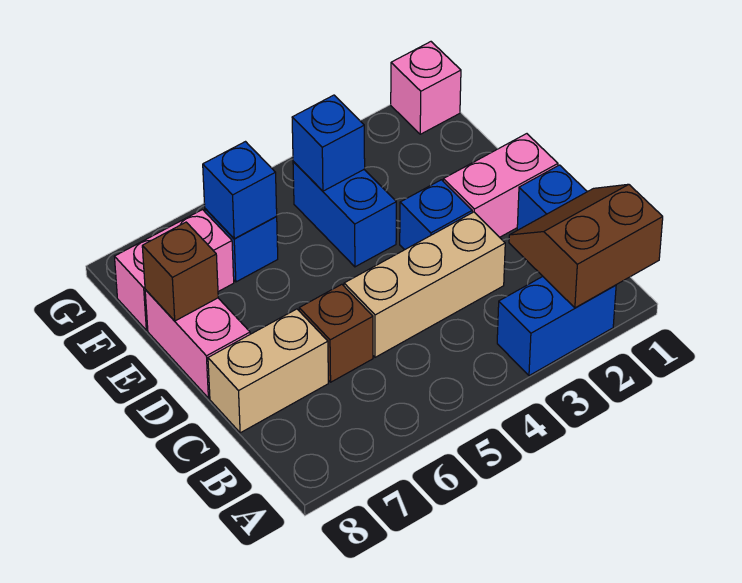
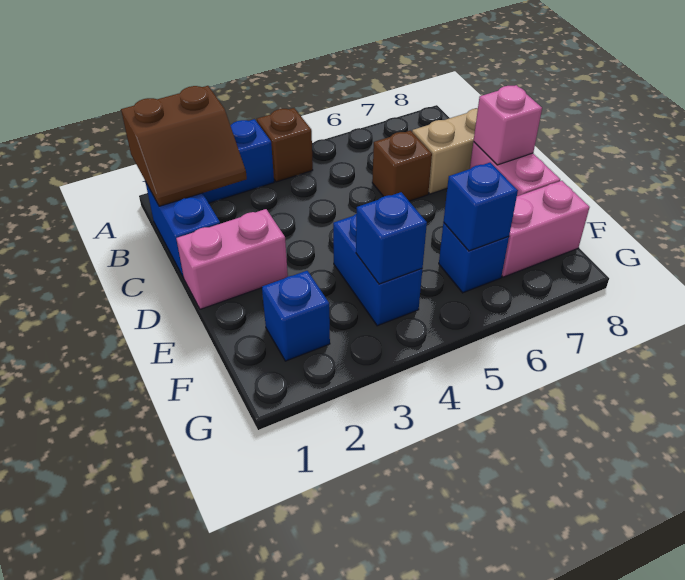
tan brick C3:C5 level 1 -> none
blue brick D3 level 1 -> blue brick F2 level 1
brown brick E8 level 2 -> brown brick A4 level 1
pink brick G1 level 1 -> pink brick D8 level 2

